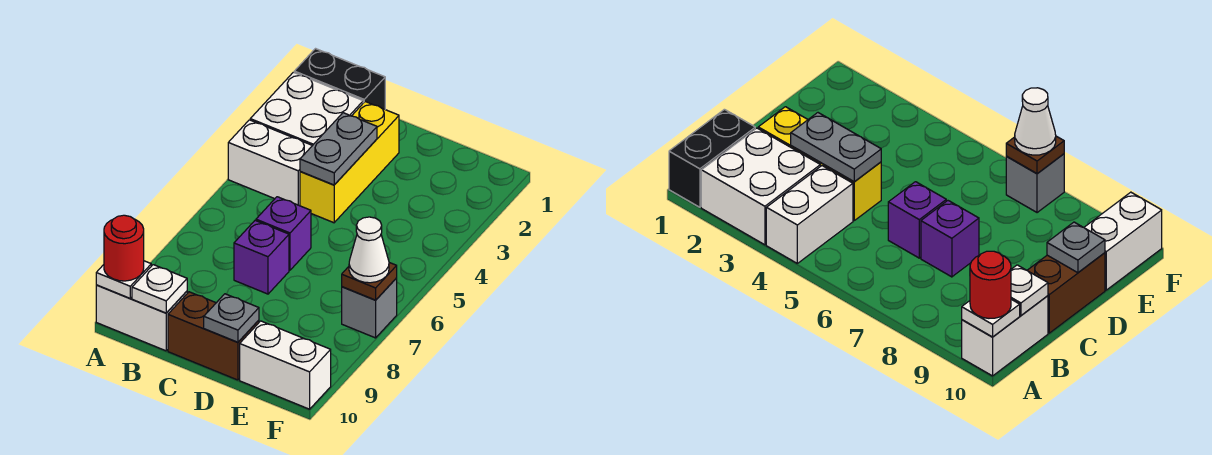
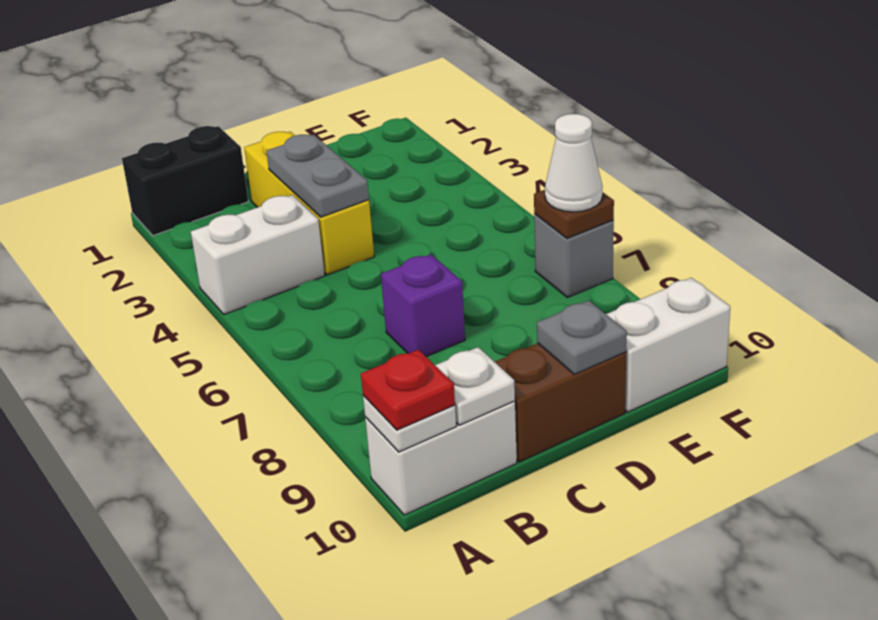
white brick A2:B3 level 1 -> none
red round brick A10 level 3 -> red plate A10 level 3
purple brick C6 level 1 -> none

